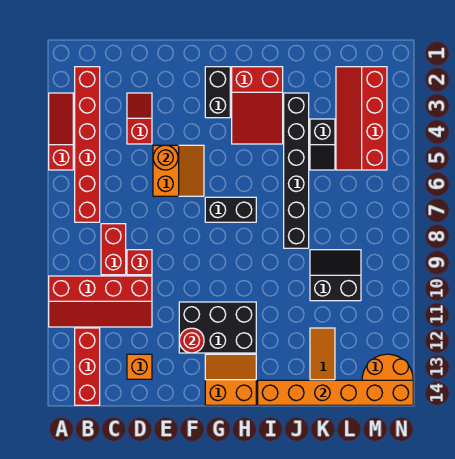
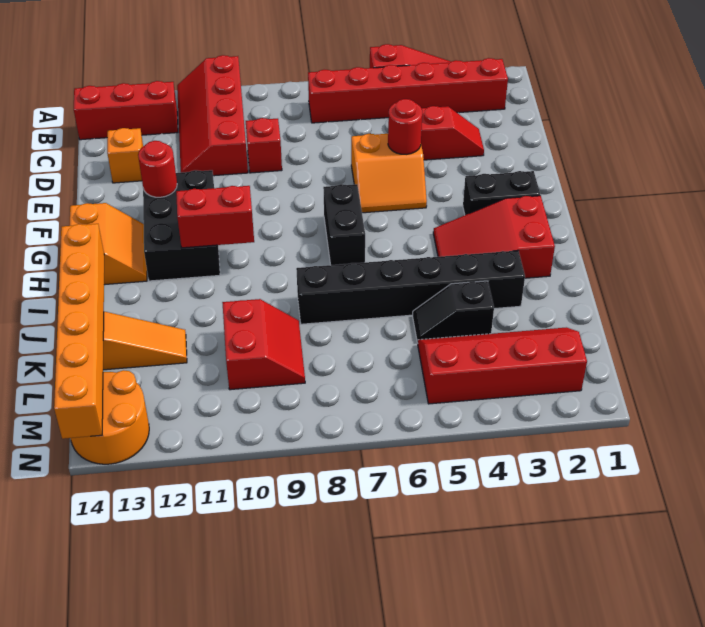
red brick C8:C9 level 1 -> red brick H10:H11 level 2
orange round brick E5 level 2 -> red round brick E5 level 2
black slope K9:L10 level 1 top 10 -> red slope K9:L10 level 1 top 10

